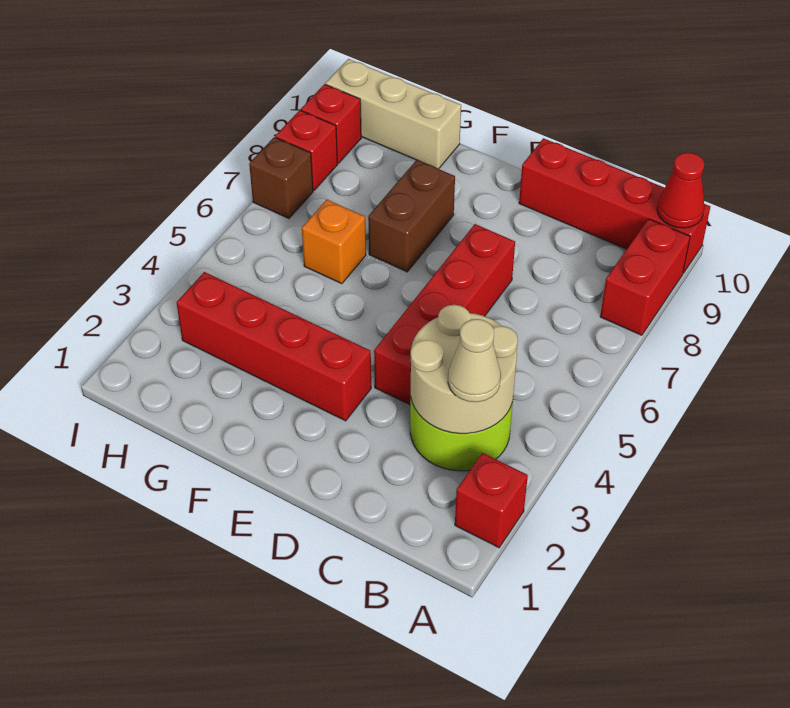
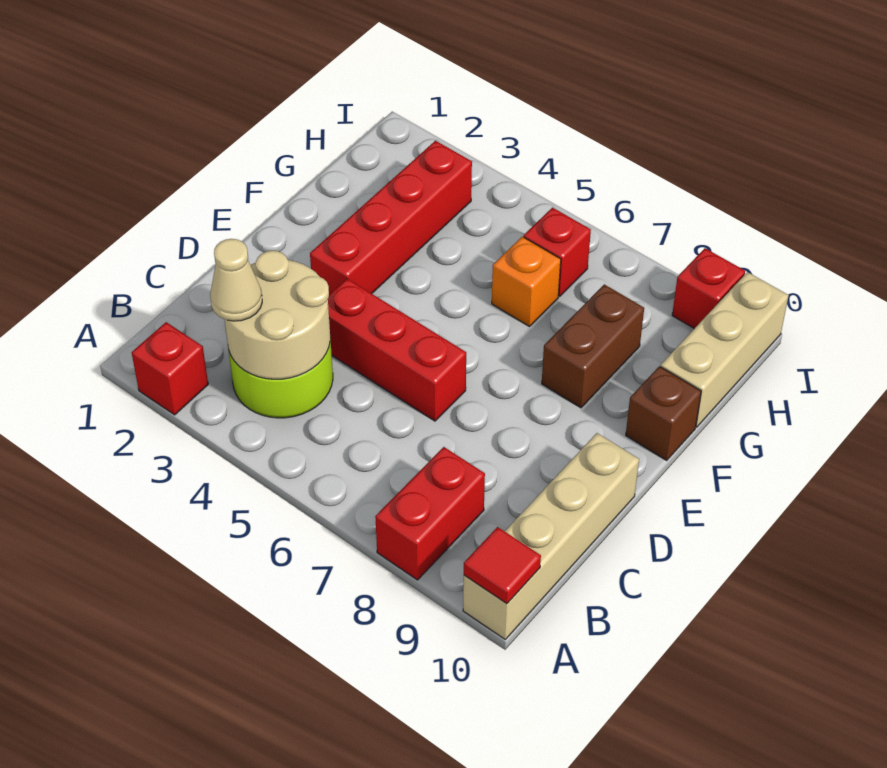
red brick A8:A9 level 1 -> red brick A8:B8 level 1
red brick A10:D10 level 1 -> tan brick A10:D10 level 1
red cone A10 level 2 -> red tile A10 level 2
red brick D4:D7 level 1 -> red brick D4:D6 level 1
brown brick F7:F8 level 1 -> brown brick F8:G8 level 1
brown brick I7 level 1 -> brown brick F10 level 1
red brick I8 level 1 -> red brick H6 level 1

